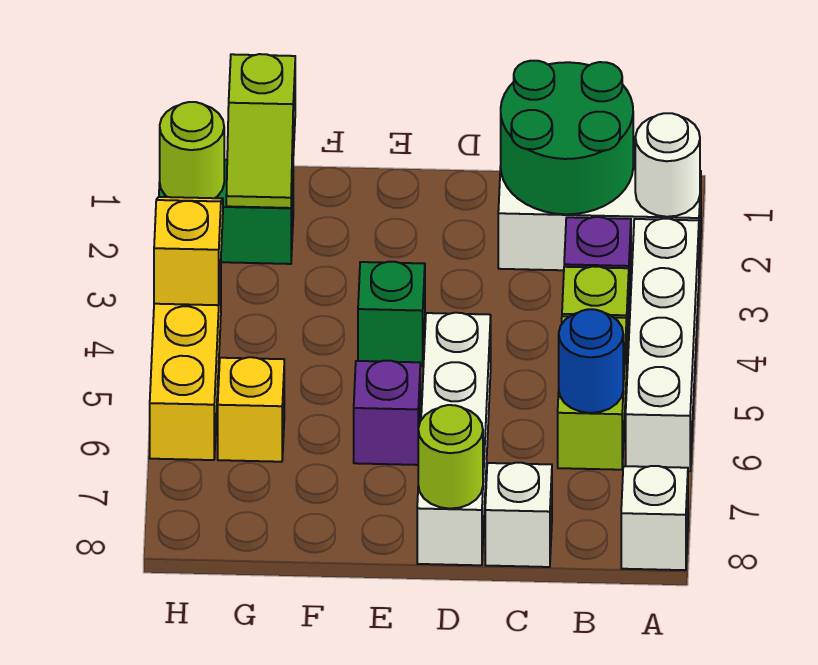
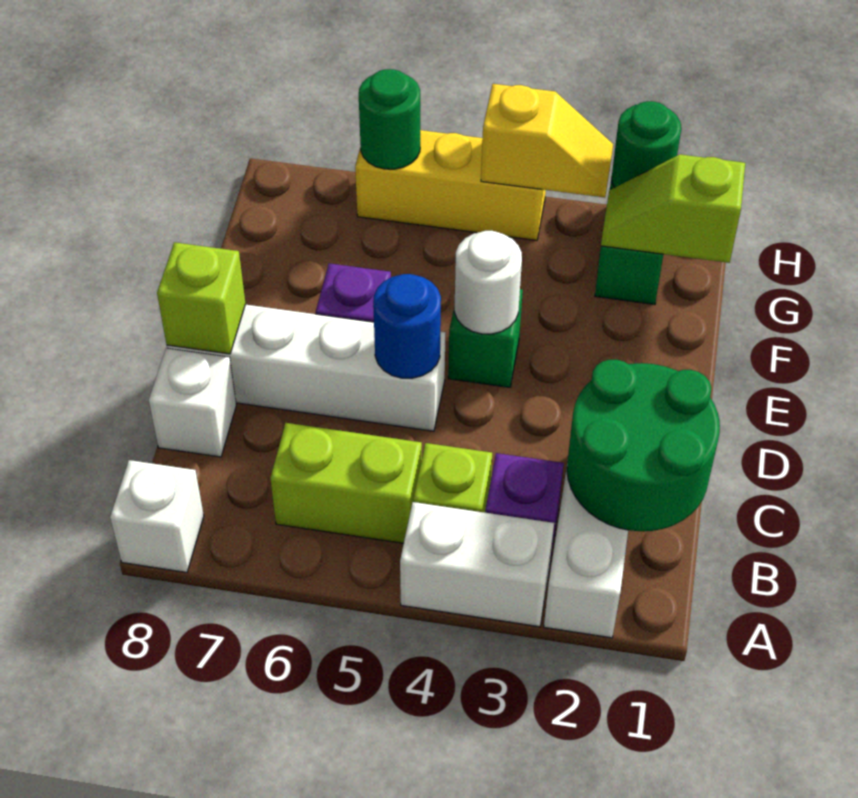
white round brick A2 level 2 -> white round brick E4 level 2
white brick A3:A6 level 1 -> white brick A3:A4 level 1
blue round brick B6 level 2 -> blue round brick D5 level 2
lime round brick D8 level 2 -> lime brick D8 level 2
yellow brick G6 level 1 -> none
lime round brick H2 level 2 -> green round brick H2 level 2
none -> green round brick H6 level 2

